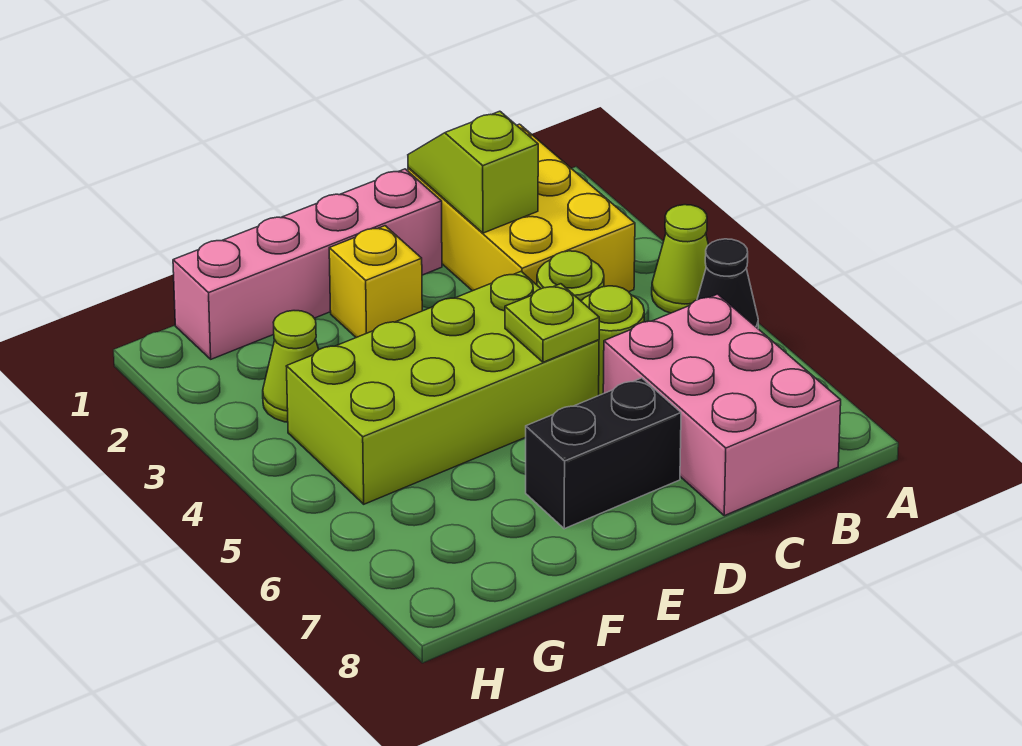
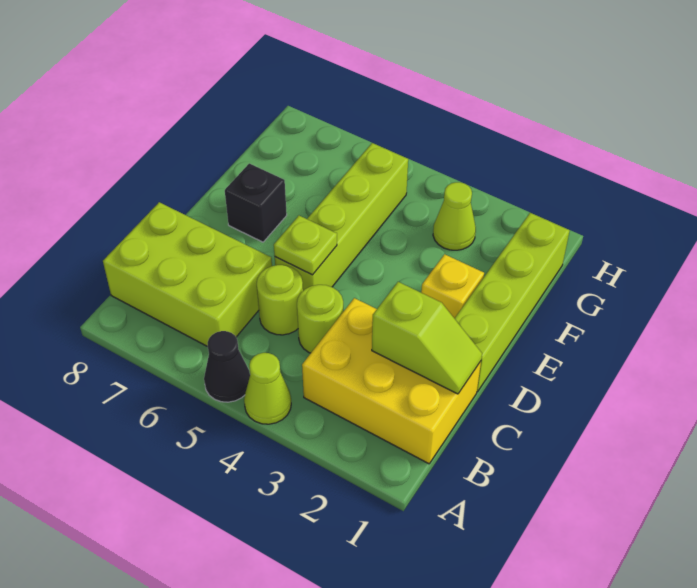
pink brick B6:C8 level 1 -> lime brick B6:C8 level 1
pink brick D1:G1 level 1 -> lime brick D1:G1 level 1
lime brick D4:G5 level 1 -> lime brick D5:G5 level 1
black brick D7:E7 level 1 -> black brick E7 level 1

